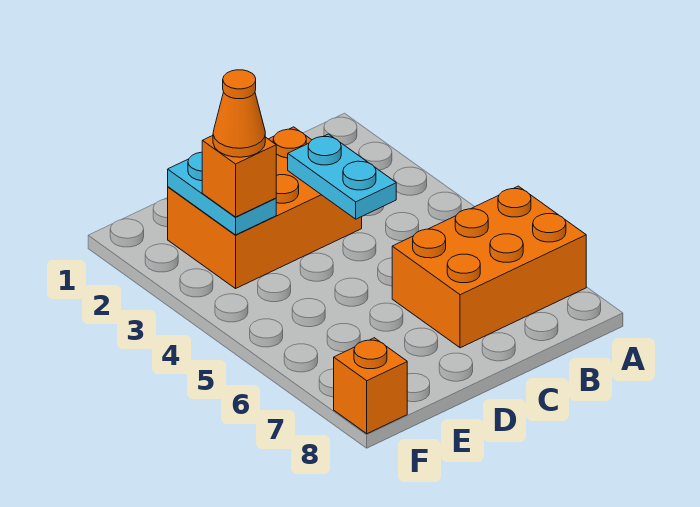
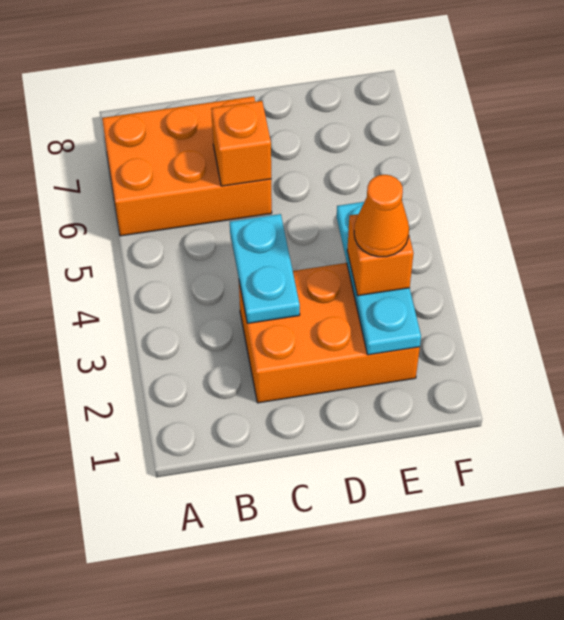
cyan plate E2:E3 level 2 -> cyan plate E2:E4 level 2
orange brick F8 level 1 -> orange brick C6 level 2

